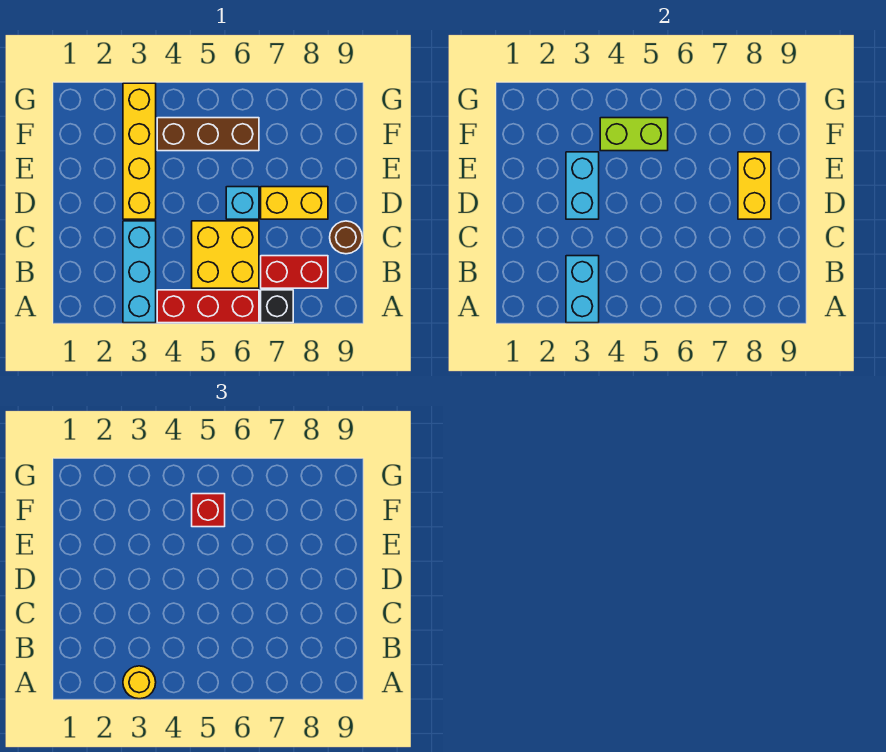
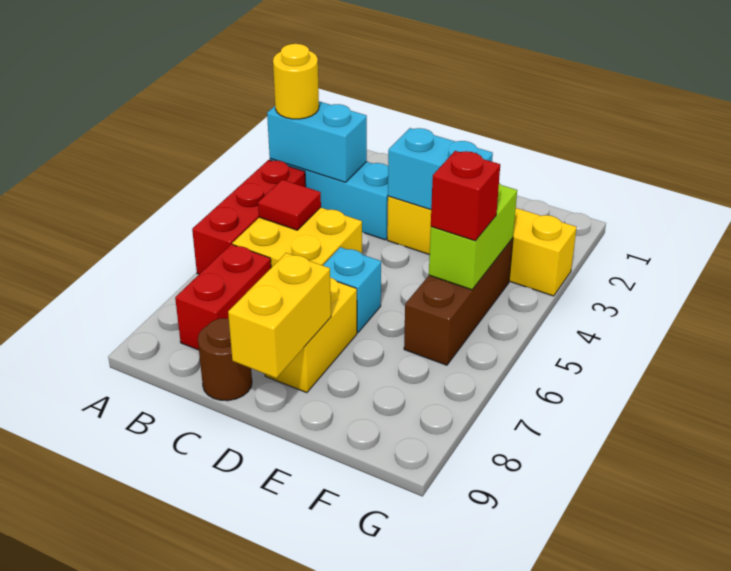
black brick A7 level 1 -> none
none -> red tile B5 level 2
yellow brick D8:E8 level 2 -> yellow brick D8:D9 level 2

